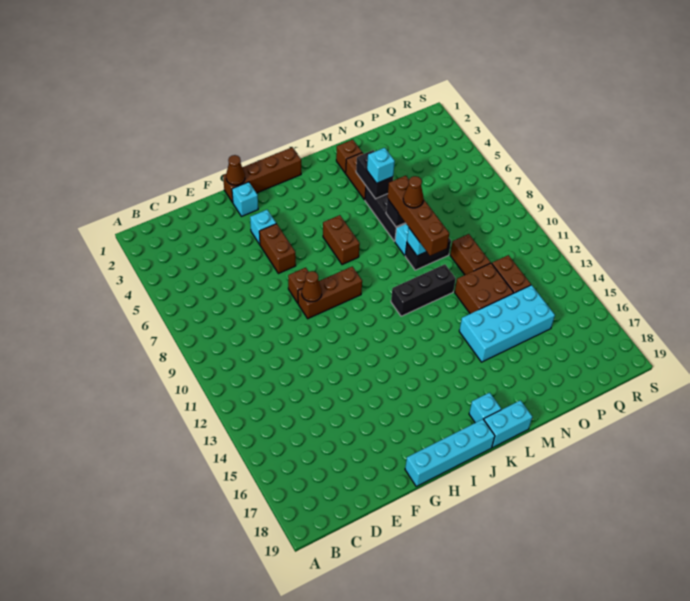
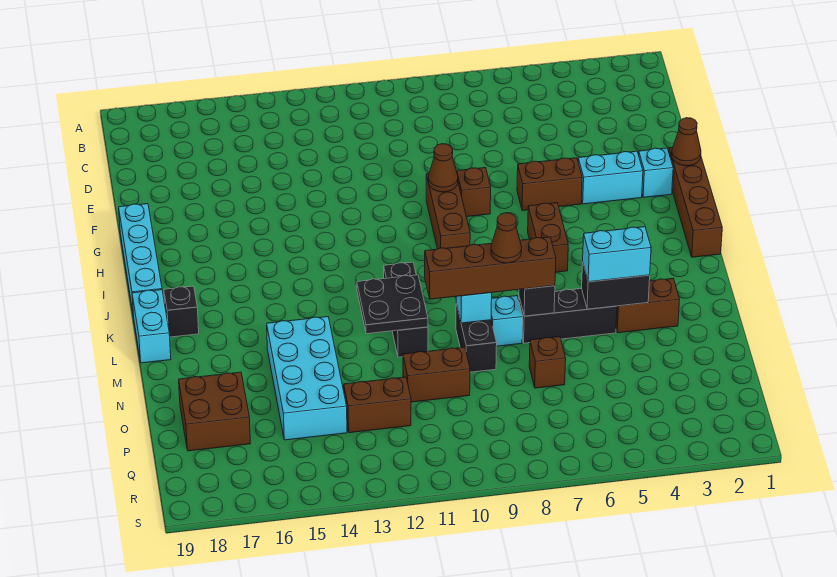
cyan brick G4 level 1 -> cyan brick G3:G4 level 1
brown brick J6:J7 level 1 -> brown brick I6:J6 level 1
cyan brick K18 level 1 -> black brick K18 level 1
none -> black plate L11:M12 level 2
brown brick M2 level 1 -> brown brick O7 level 1
cyan brick M5 level 3 -> cyan brick M4:M5 level 3
brown brick N12:O13 level 1 -> brown brick O17:P18 level 1

